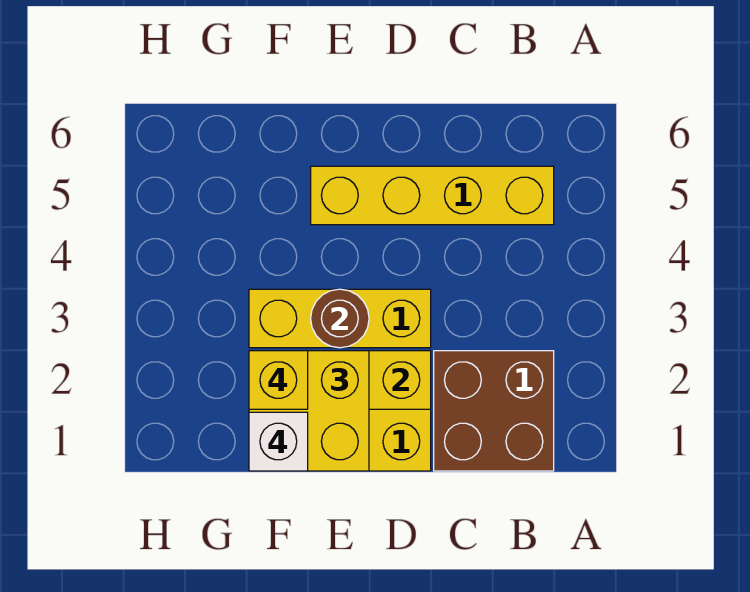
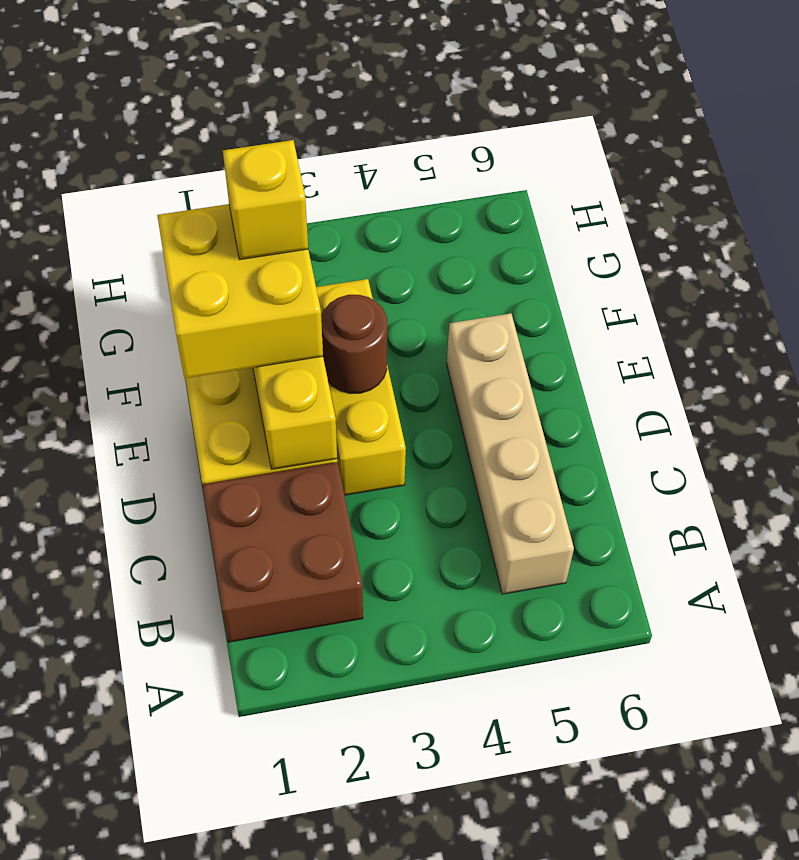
yellow brick B5:E5 level 1 -> tan brick B5:E5 level 1
white brick F1 level 4 -> none

